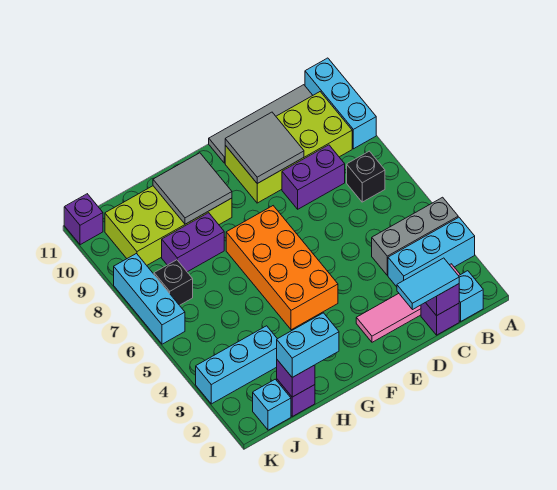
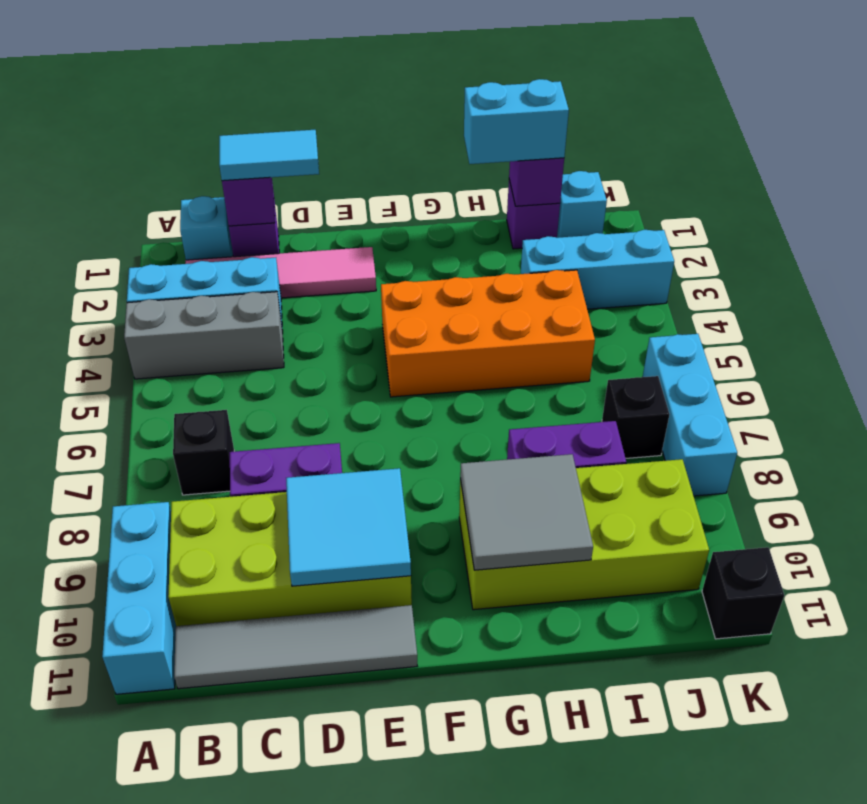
grey tile D9:E10 level 2 -> cyan tile D9:E10 level 2
orange brick F4:G7 level 1 -> orange brick F4:I5 level 1
purple brick K11 level 1 -> black brick K11 level 1

